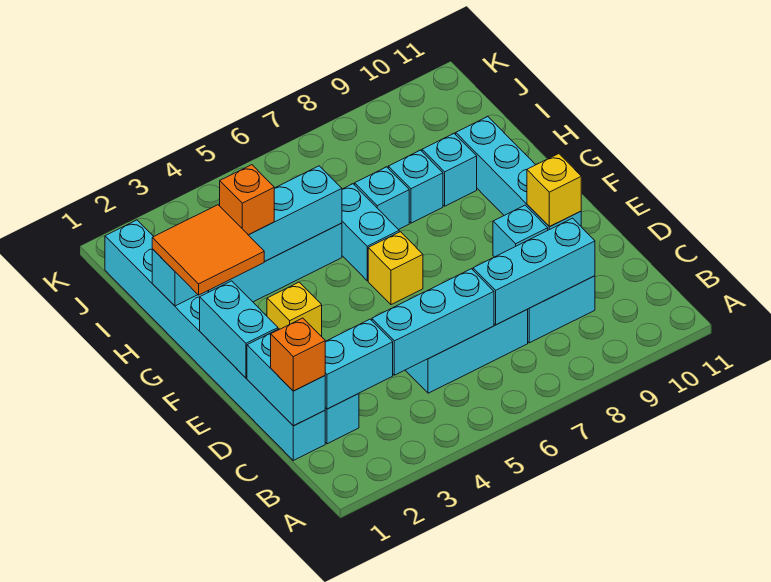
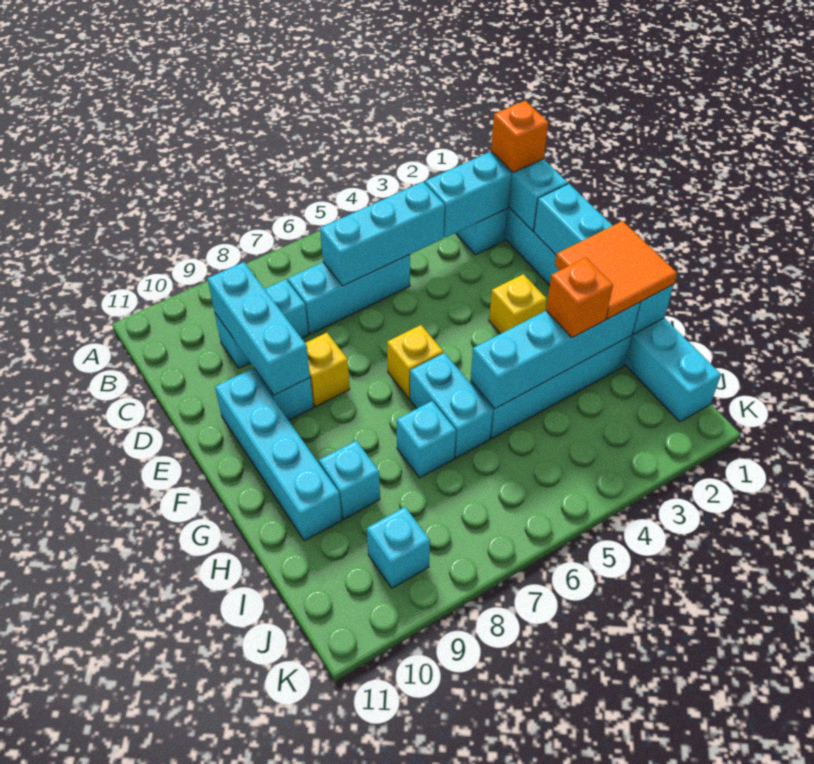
cyan brick C7:C9 level 2 -> cyan brick C9:E9 level 2
yellow brick E10 level 2 -> yellow brick E8 level 1
cyan brick H8 level 1 -> cyan brick J9 level 1

